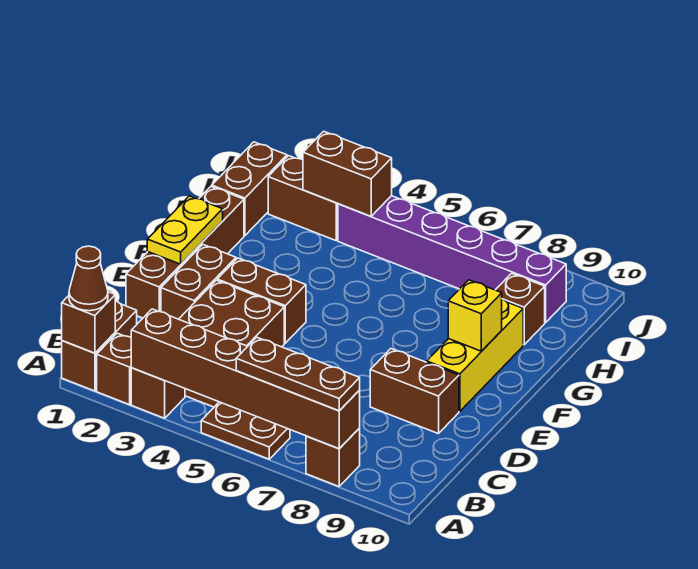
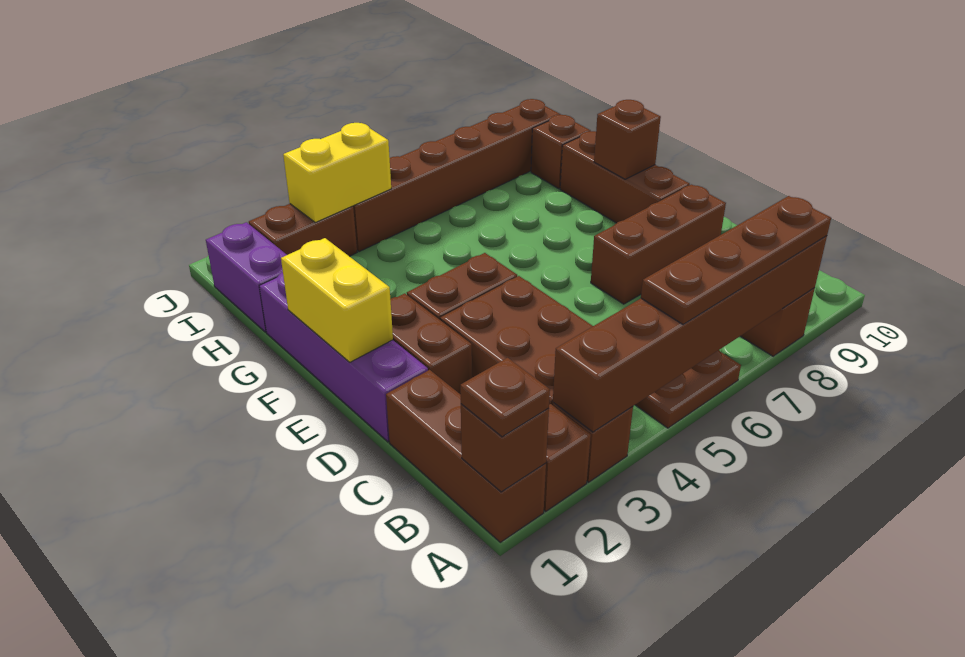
brown brick A1:B1 level 1 -> brown brick A1:C1 level 1
brown cone A1 level 3 -> brown plate A1 level 3
brown plate A6:A8 level 3 -> brown plate A5:A8 level 3
brown brick D1:G1 level 1 -> purple brick D1:G1 level 1
brown brick D8:D9 level 1 -> brown brick D7:D9 level 1
yellow plate E1:F1 level 2 -> yellow brick E1:F1 level 2
yellow brick E9:G9 level 1 -> brown brick E9:G9 level 1
yellow brick F9 level 2 -> brown brick F9 level 2
brown brick H1:I1 level 1 -> purple brick H1:I1 level 1
brown brick I3:I4 level 2 -> yellow brick I3:I4 level 2
purple brick I4:I9 level 1 -> brown brick I4:I9 level 1

